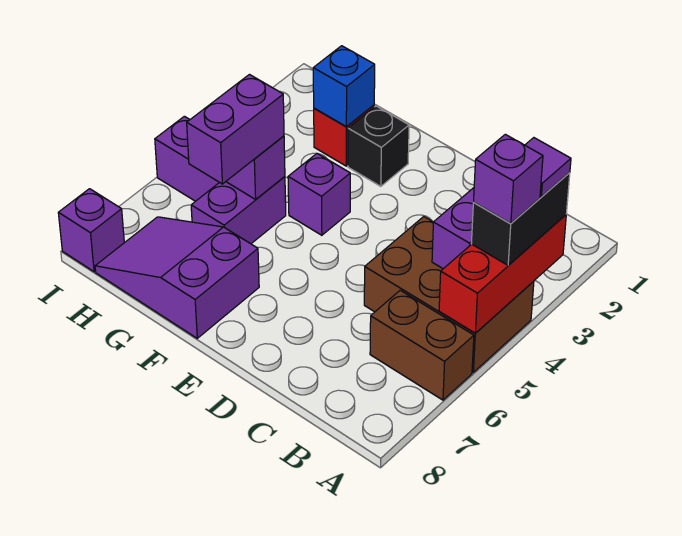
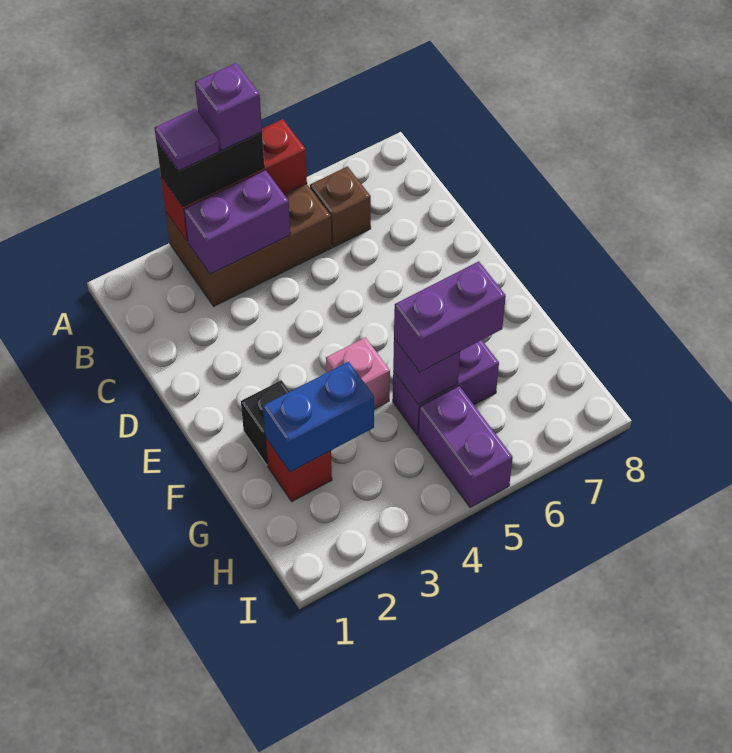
brown brick A4:C5 level 1 -> brown brick A3:B5 level 1
brown brick A6:B6 level 1 -> brown brick B6 level 1
purple brick F4 level 1 -> pink brick F4 level 1
purple slope F7:H8 level 1 top F -> none
blue brick G2 level 2 -> blue brick G2:G3 level 2
purple brick I8 level 1 -> none

